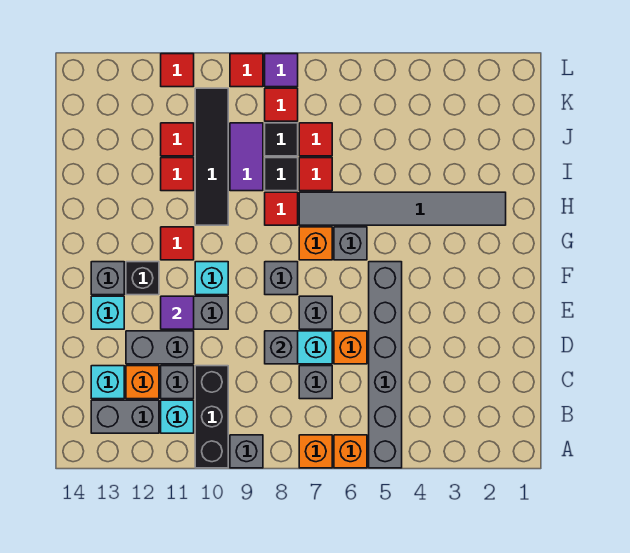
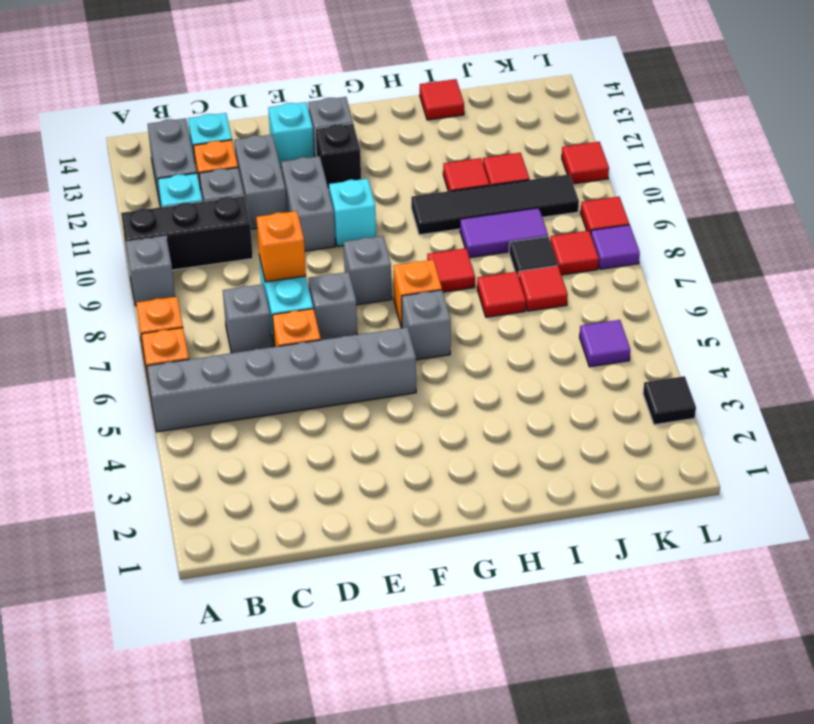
grey brick D8 level 2 -> orange brick D8 level 2
purple tile E11 level 2 -> purple tile K5 level 1
red tile G11 level 1 -> red tile I14 level 1
grey tile H2:H7 level 1 -> none
black tile I8 level 1 -> black tile L3 level 1

